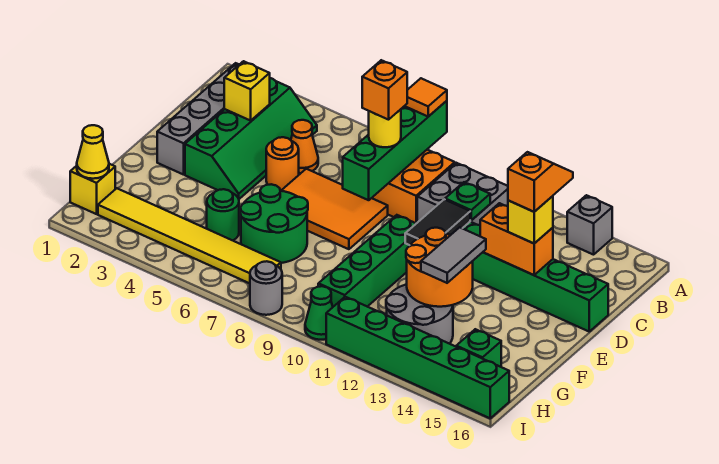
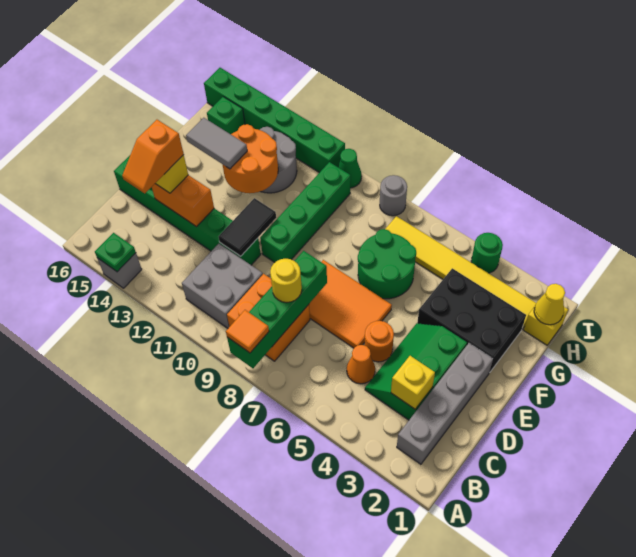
green slope B3:E4 level 1 top 3 -> green slope C3:E4 level 1 top 3
orange brick C8 level 4 -> none
green plate C11 level 2 -> green plate A14 level 2
none -> black brick F2:G4 level 1
grey tile F13:G13 level 3 -> grey tile F13:F14 level 3
green round brick G5 level 1 -> green round brick I4 level 1

